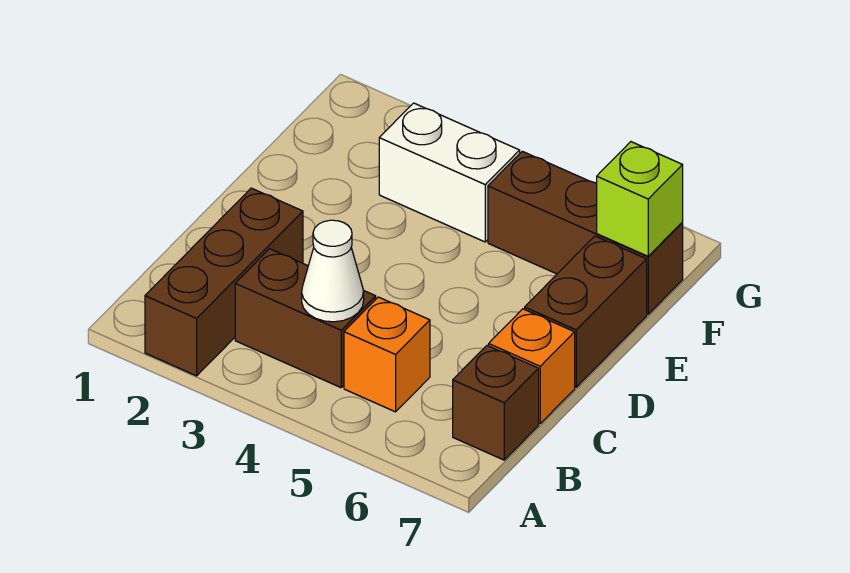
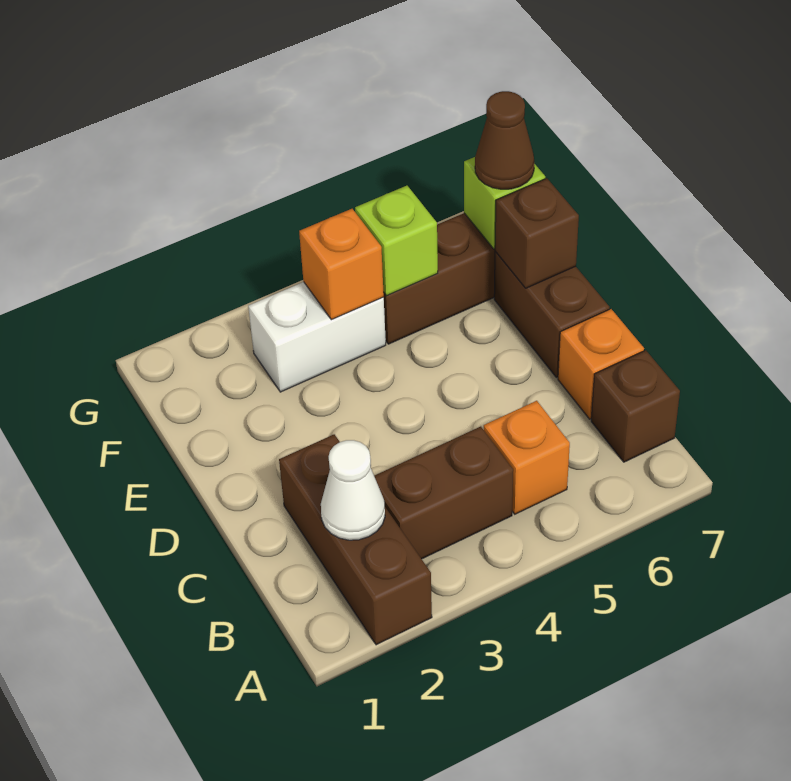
white cone B4 level 2 -> white cone B2 level 2
none -> brown brick E7 level 2
none -> orange brick F4 level 2
none -> lime brick F5 level 2
none -> brown cone F7 level 3

